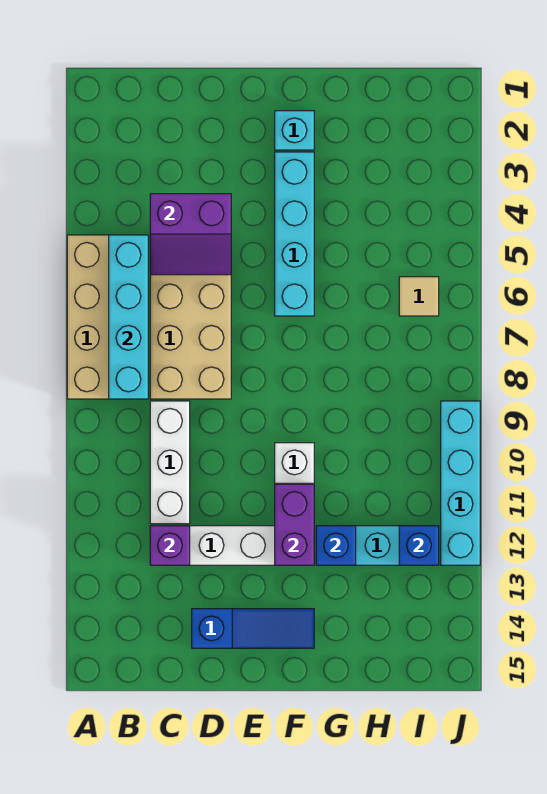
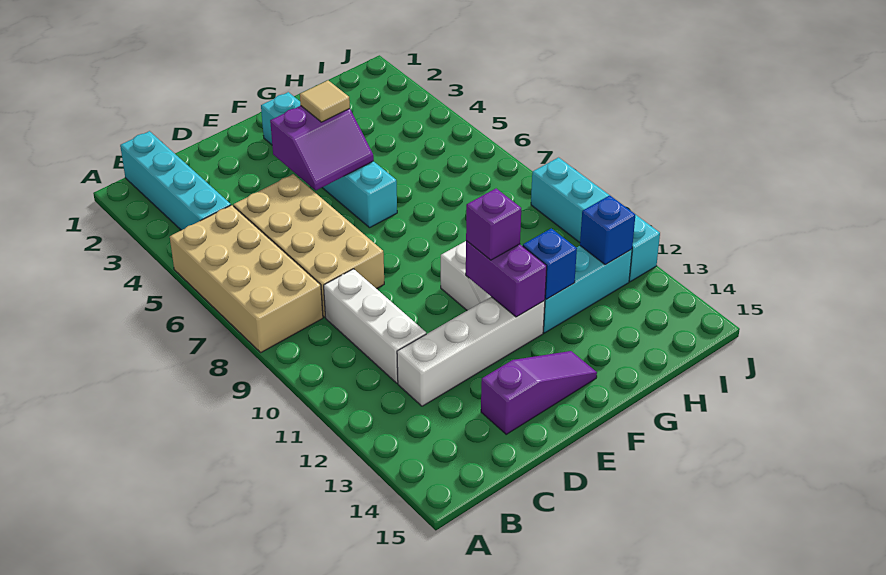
cyan brick B5:B8 level 2 -> cyan brick B1:B4 level 1
purple slope C4:D5 level 2 top 4 -> purple slope E4:F5 level 2 top 4
purple brick C12 level 2 -> purple brick F11 level 3
blue slope D14:F14 level 1 top D -> purple slope D14:F14 level 1 top D
tan tile I6 level 1 -> tan tile F4 level 3

